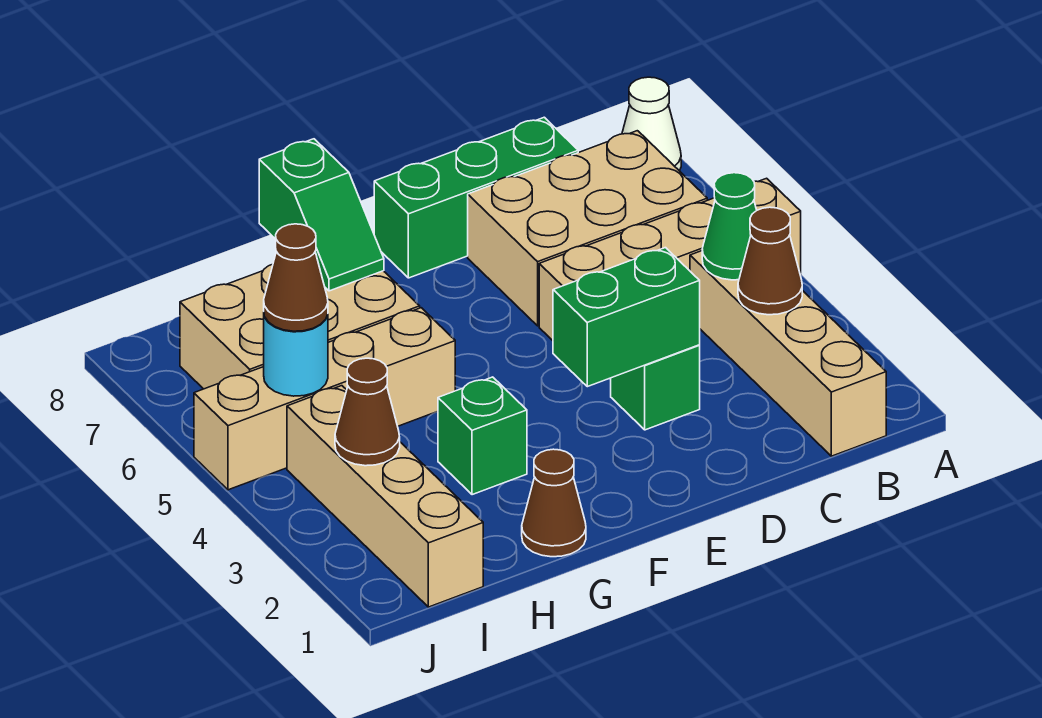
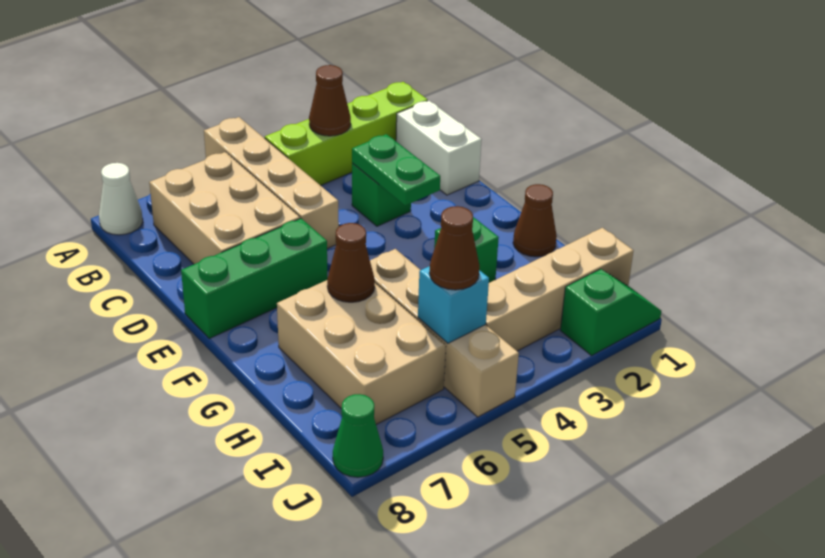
tan brick B1:B4 level 1 -> lime brick B1:B4 level 1
green cone B4 level 2 -> green cone J8 level 1
none -> white brick C1:D1 level 1
green brick C8:E8 level 1 -> green brick E6:E8 level 1
green brick D3:E3 level 2 -> green plate D3:E3 level 2
green slope G7:G8 level 2 top 8 -> green slope J1:J2 level 1 top 2
brown cone I3 level 2 -> brown cone G6 level 2
cyan round brick I5 level 2 -> cyan brick I5 level 2

